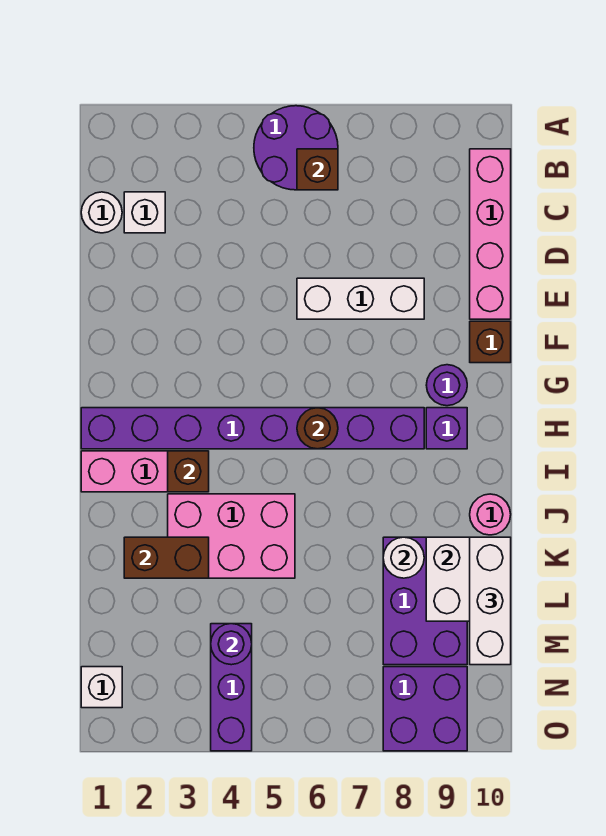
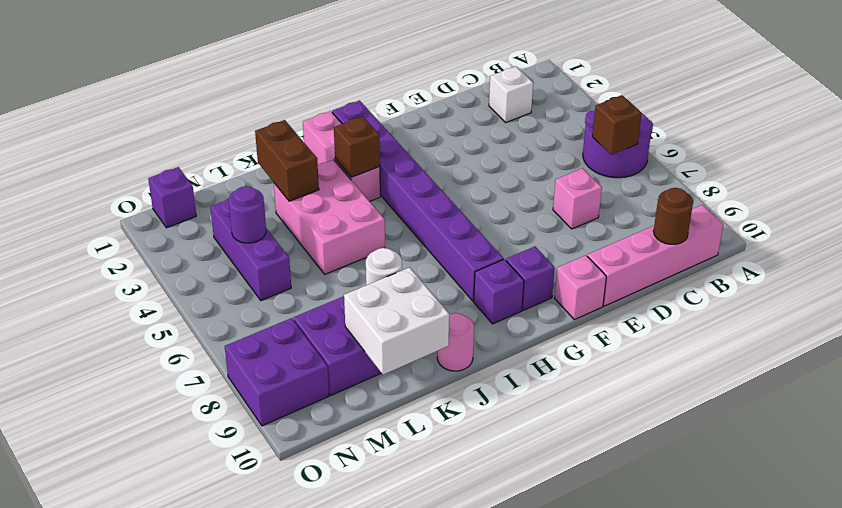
white round brick C1 level 1 -> none
none -> pink brick D7 level 1
white brick E6:E8 level 1 -> none
brown brick F10 level 1 -> pink brick F10 level 1
purple round brick G9 level 1 -> purple brick G9 level 1
brown round brick H6 level 2 -> brown round brick C10 level 2
white brick K10:M10 level 3 -> none
purple brick M4:O4 level 1 -> purple brick M3:M5 level 1
white brick N1 level 1 -> purple brick N1 level 1

